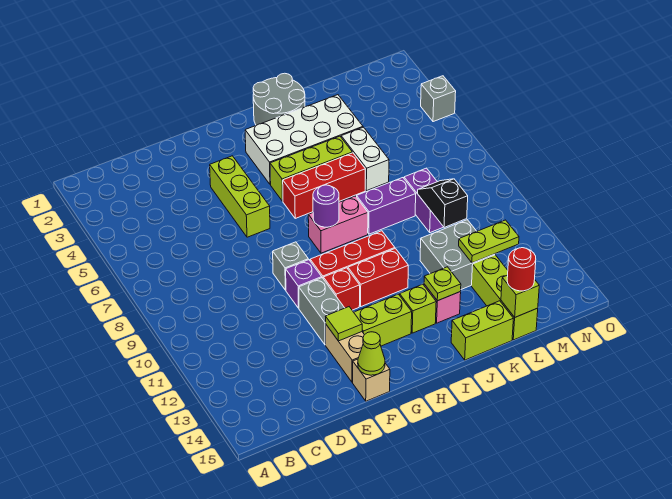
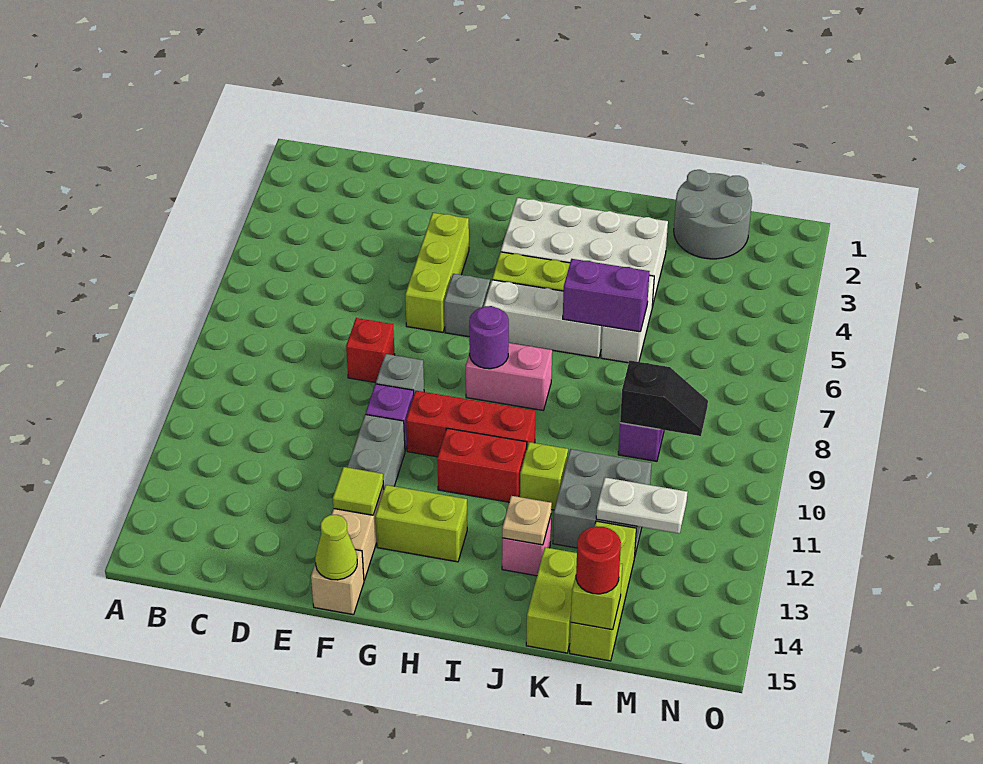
red brick G11 level 1 -> red brick E8 level 1
red brick H6:J6 level 1 -> white brick H6:J6 level 1
grey round brick I1:J2 level 1 -> grey round brick L1:M2 level 1
lime brick I13 level 1 -> lime brick J11 level 1
purple brick J8:K8 level 1 -> purple brick J6:K6 level 2
lime plate J13 level 2 -> tan plate J13 level 2
lime brick J15:K15 level 1 -> lime brick K14:K15 level 1
black slope L9:L10 level 2 top 10 -> black slope L9:M9 level 2 top L
lime plate L12:M12 level 2 -> white plate L12:M12 level 2
grey brick O4 level 1 -> grey brick G6 level 1

